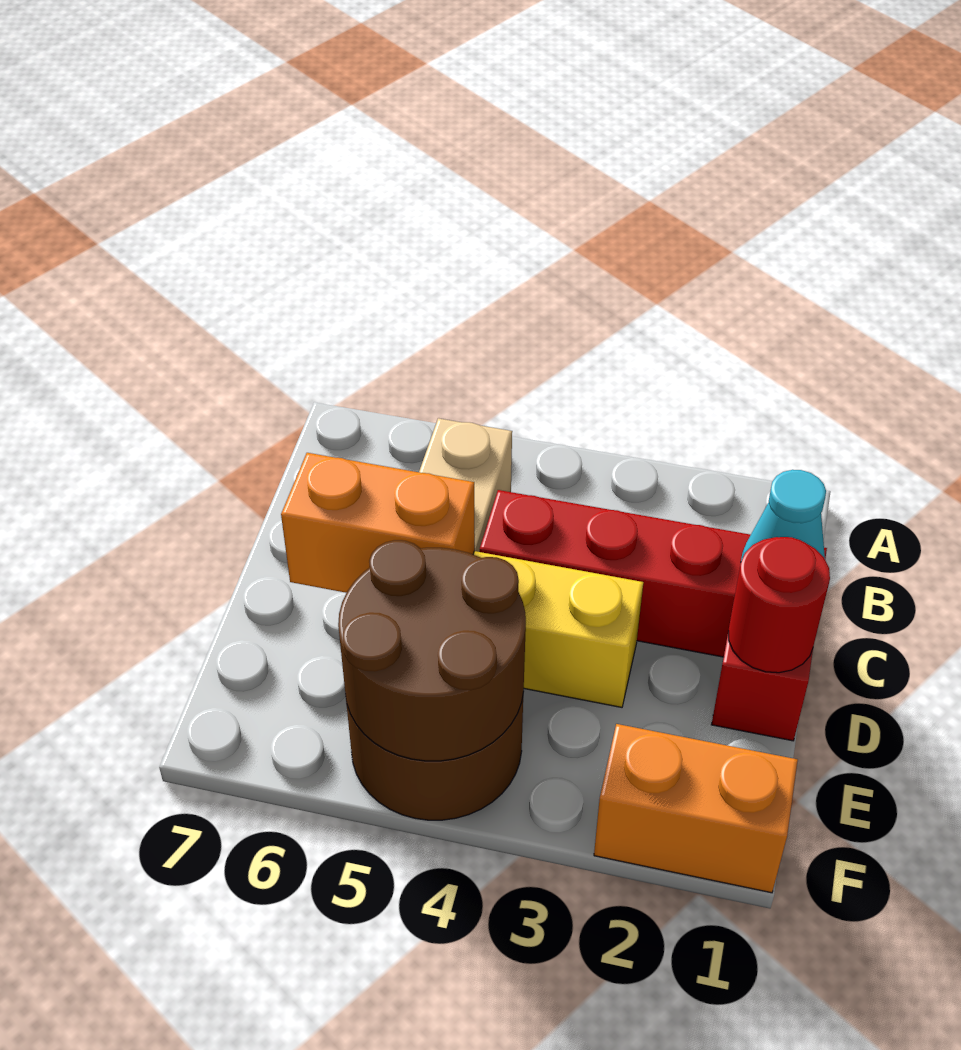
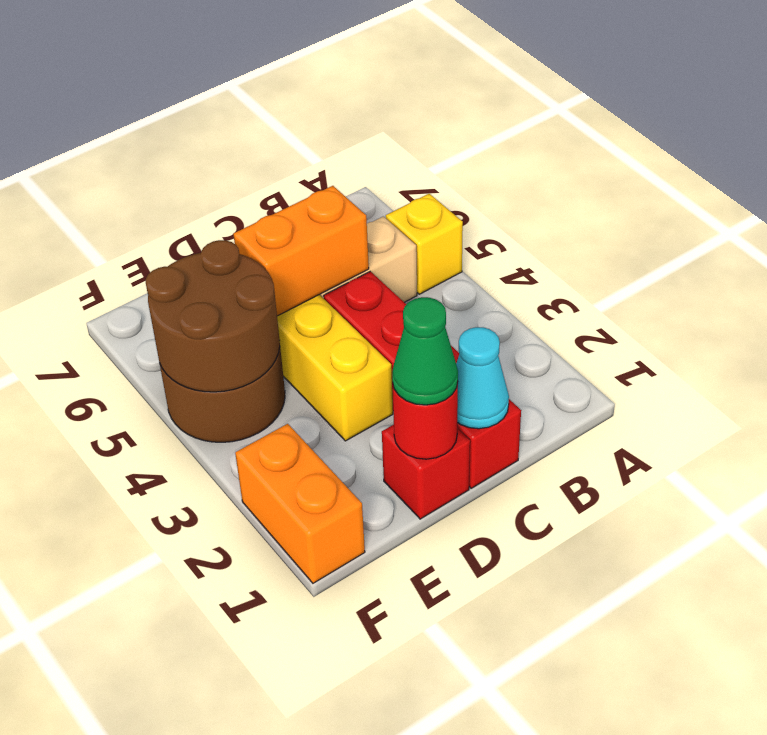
none -> yellow brick A5 level 1
none -> green cone D1 level 3
orange brick D5:D6 level 2 -> orange brick C5:D5 level 2

